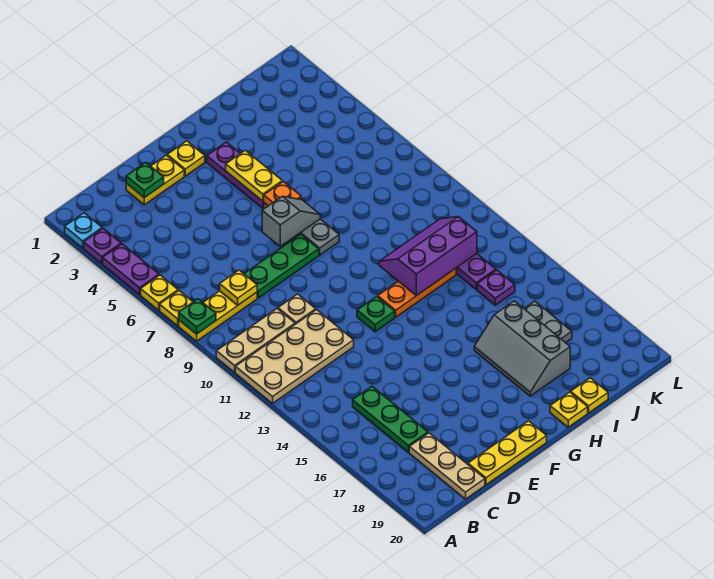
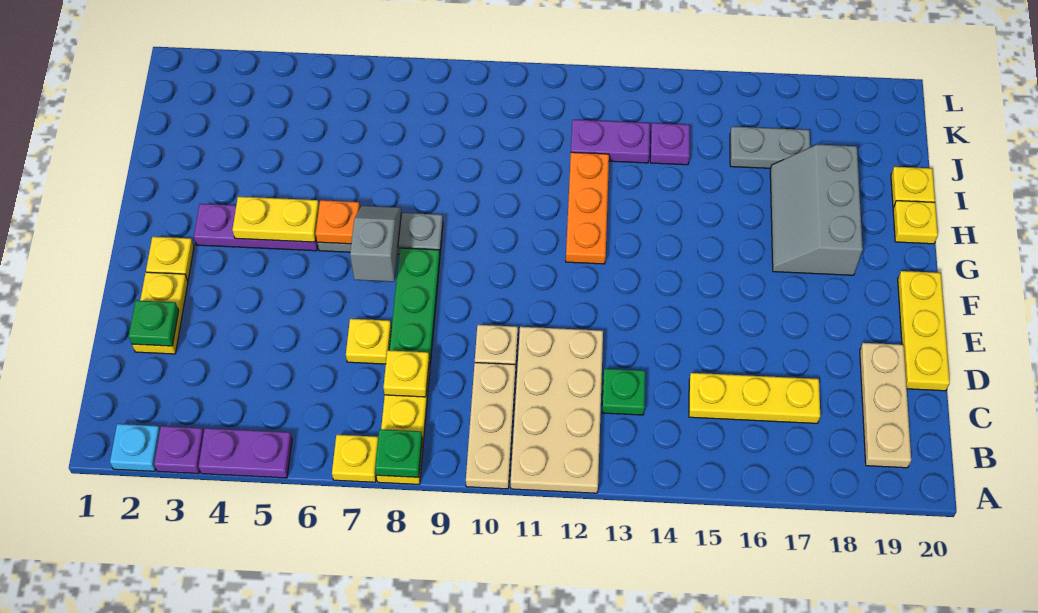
yellow plate A6 level 1 -> yellow plate D7 level 1
green plate C15:C17 level 1 -> yellow plate C15:C17 level 1
tan plate C18:C20 level 1 -> tan plate B19:D19 level 1
green plate F12 level 1 -> green plate C13 level 1
purple slope H11:J12 level 2 top 12 -> none
grey slope H16:I18 level 1 top I -> grey slope G17:I18 level 1 top 18

